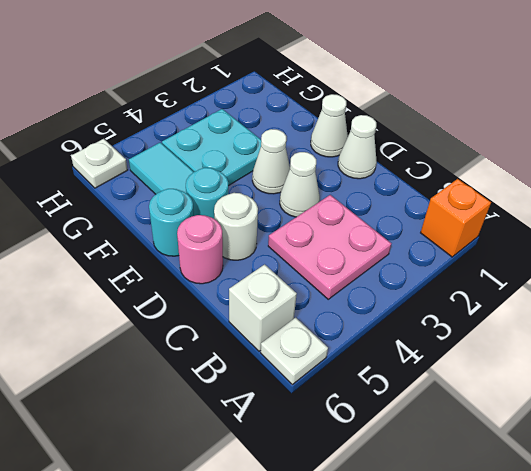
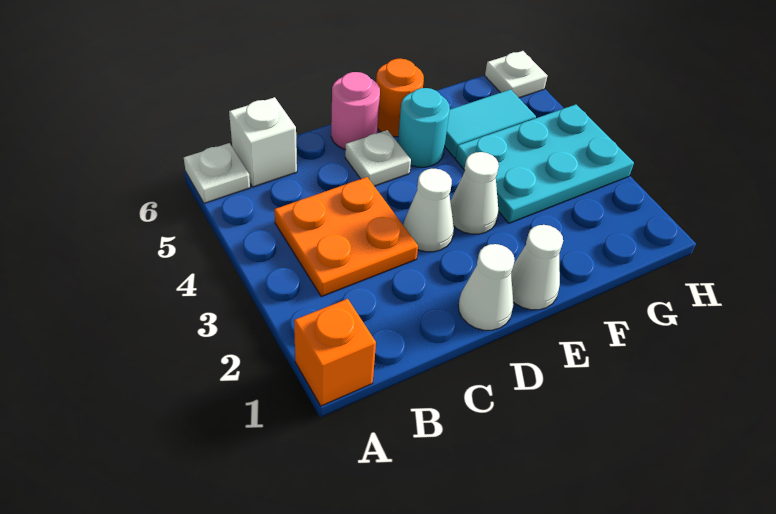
pink plate B3:C4 level 1 -> orange plate B3:C4 level 1
white round brick D5 level 1 -> white plate D5 level 1
cyan round brick E6 level 1 -> orange round brick E6 level 1
cyan plate F3:G4 level 1 -> cyan plate F3:H4 level 1

